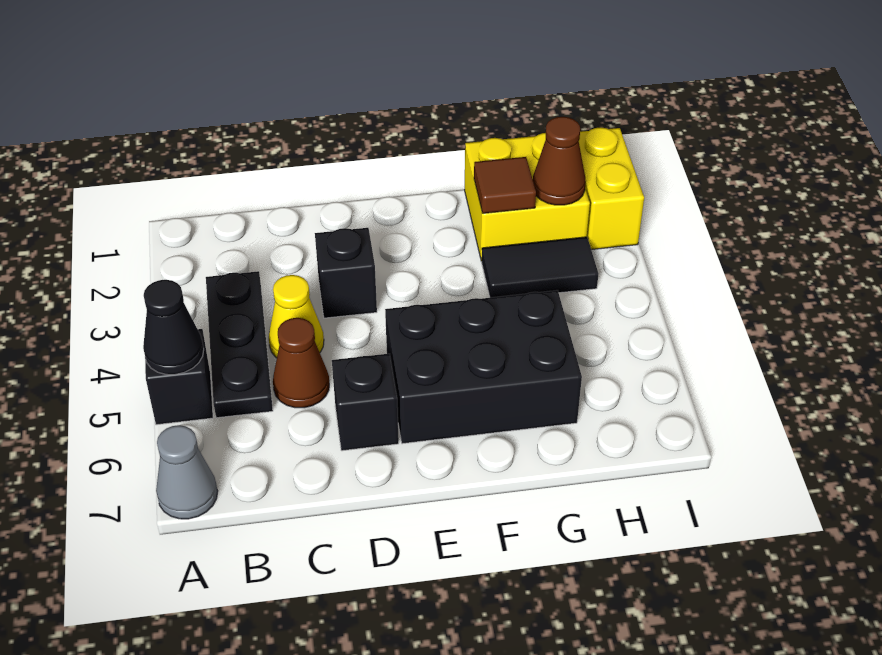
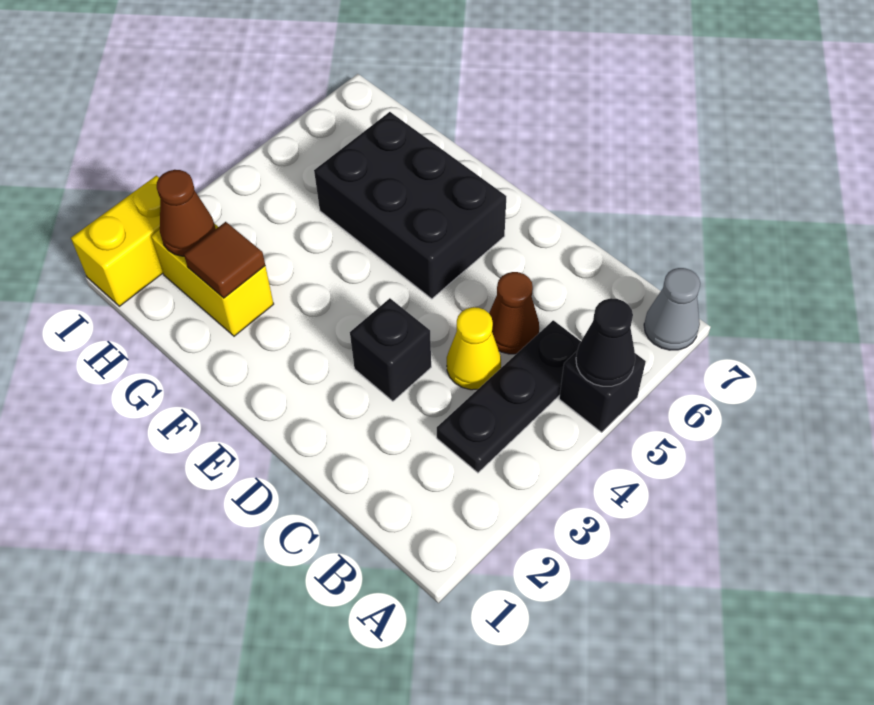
black brick D6 level 1 -> none
yellow brick G1:H2 level 1 -> yellow brick G2:H2 level 1
black tile G3:H3 level 1 -> none

